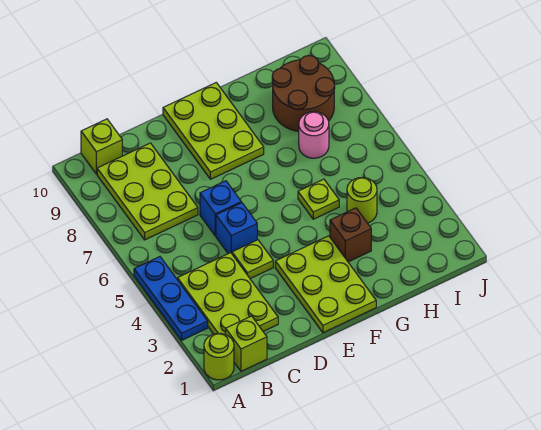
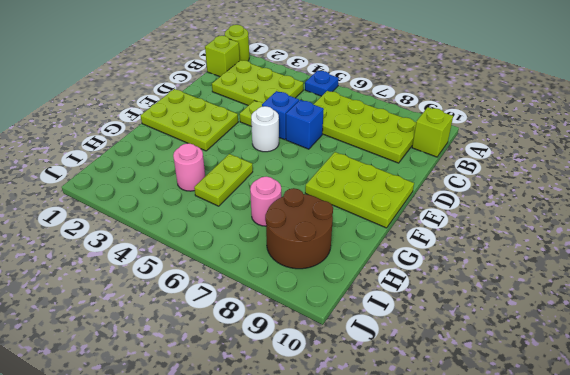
blue plate A3:A5 level 1 -> blue plate A5 level 1
lime plate B7:C9 level 1 -> lime plate B6:C9 level 1
none -> white round brick E5 level 1
brown brick G3 level 1 -> none
lime plate G5 level 1 -> lime plate G5:H5 level 1
lime round brick H4 level 1 -> pink round brick H4 level 1

